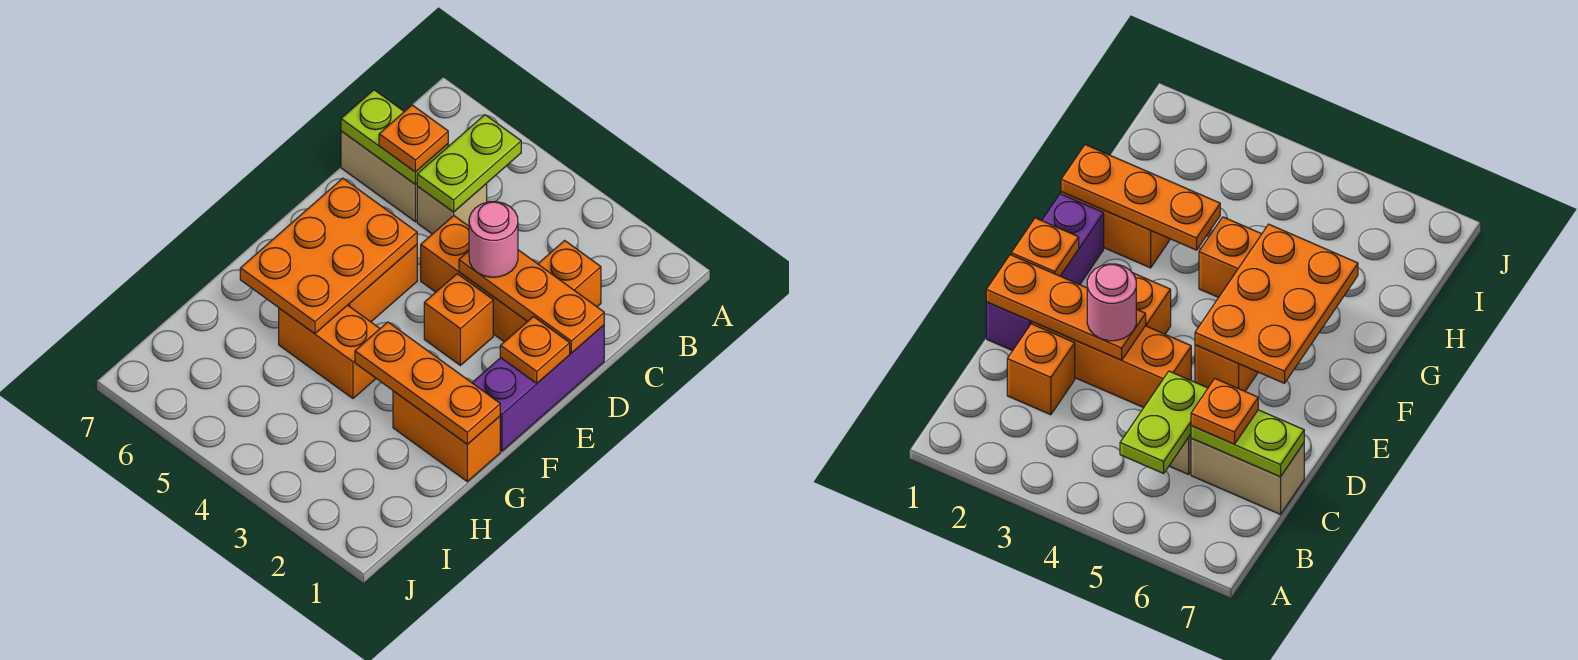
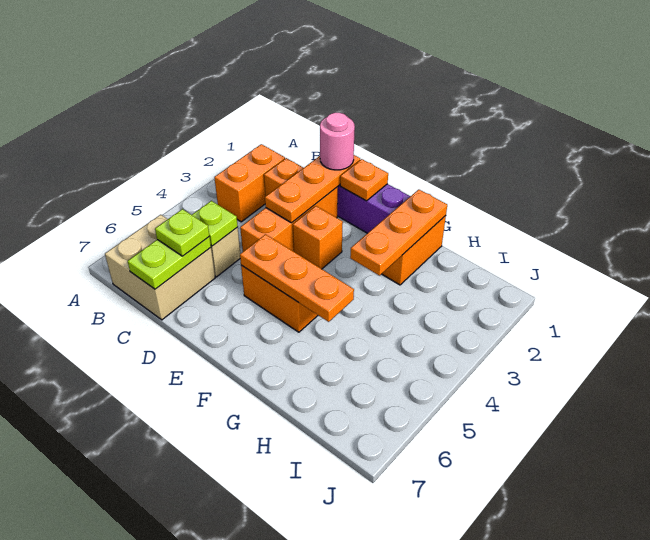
lime plate B5:C5 level 2 -> lime plate C5 level 2
tan brick C6:C7 level 1 -> tan brick B6:C7 level 1
orange plate C6 level 3 -> lime plate C6 level 3
pink round brick D3 level 3 -> pink round brick D1 level 3
orange plate E5:G6 level 2 -> orange plate E5:G5 level 2
orange brick G4:G5 level 1 -> orange brick B2:B3 level 1

